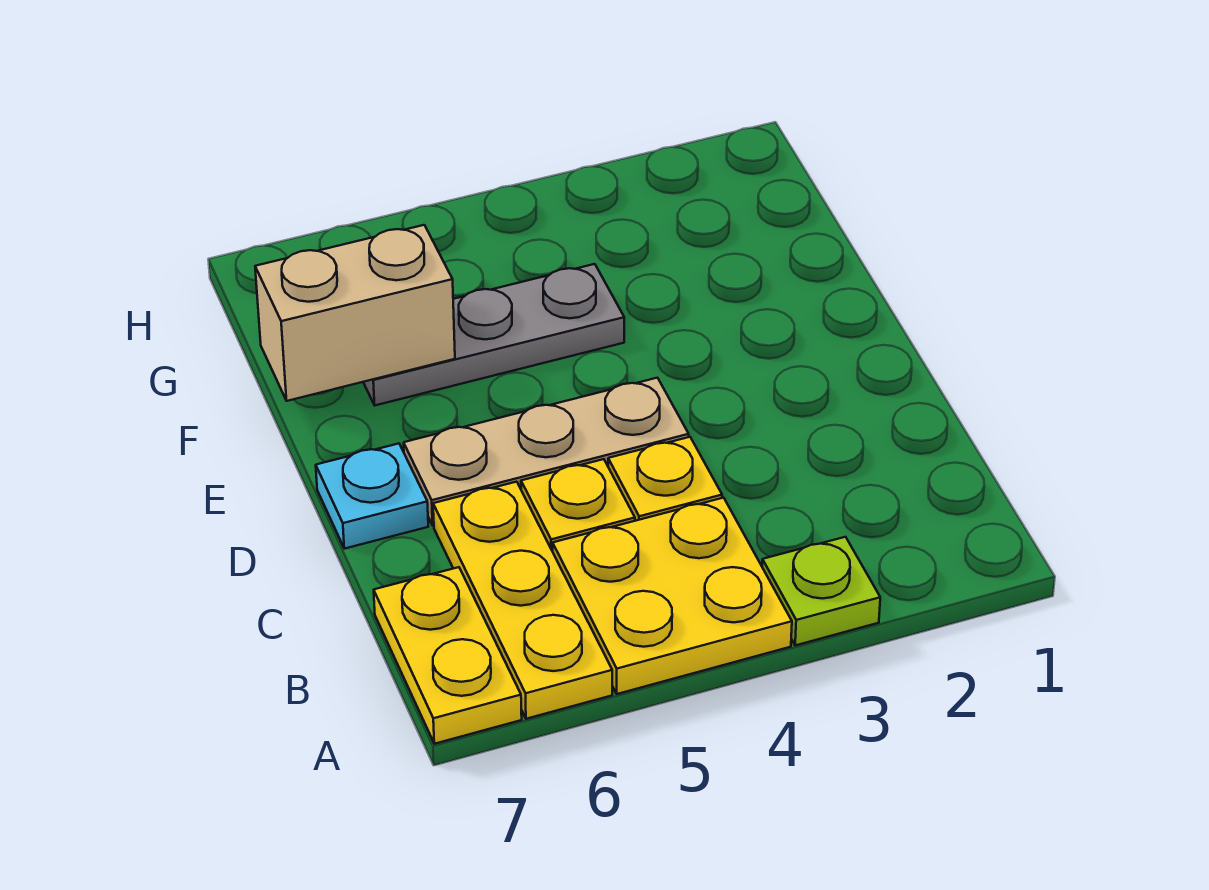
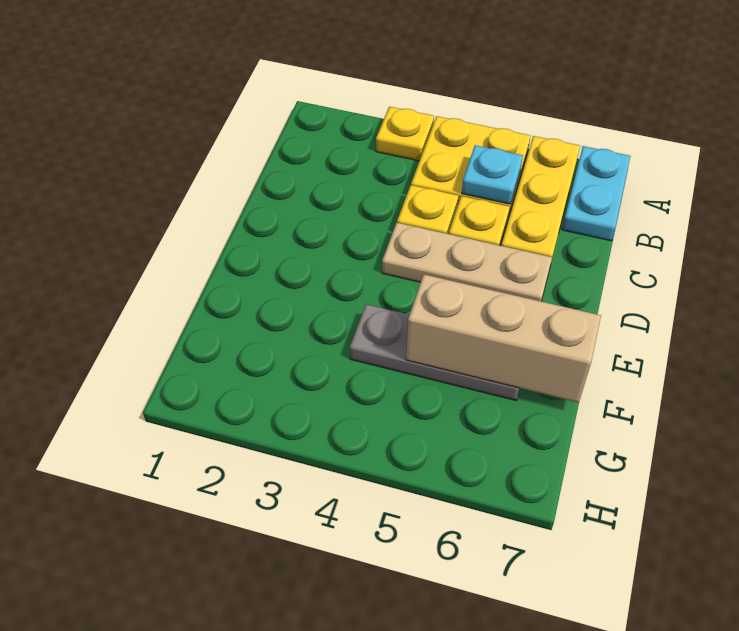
lime plate A3 level 1 -> yellow plate A3 level 1
yellow plate A7:B7 level 1 -> cyan plate A7:B7 level 1
cyan plate D7 level 1 -> cyan plate B5 level 2
tan brick F6:F7 level 2 -> tan brick F5:F7 level 2

